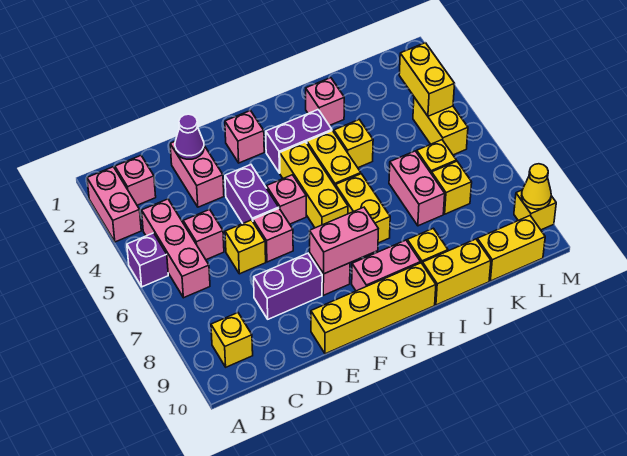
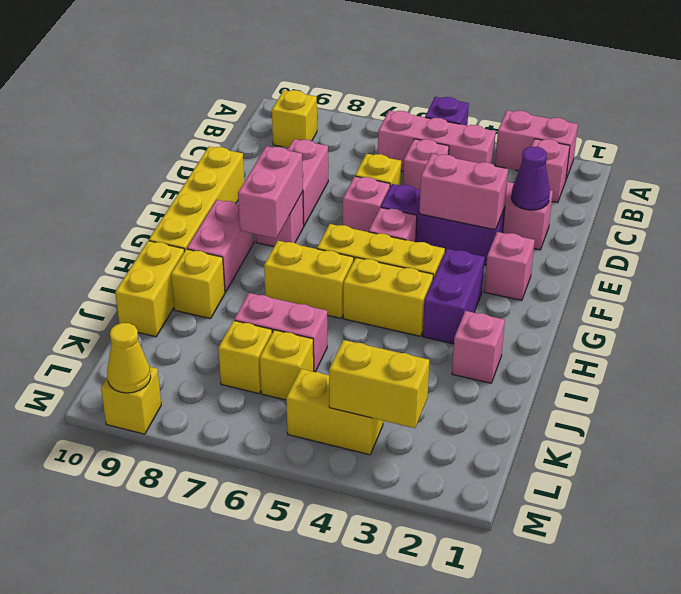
purple brick D8:E8 level 1 -> pink brick D8:E8 level 1
none -> pink brick E3:E4 level 2
purple brick E4:E5 level 1 -> purple brick E3:E5 level 1
yellow brick I4 level 1 -> none
yellow brick K10:L10 level 1 -> none

